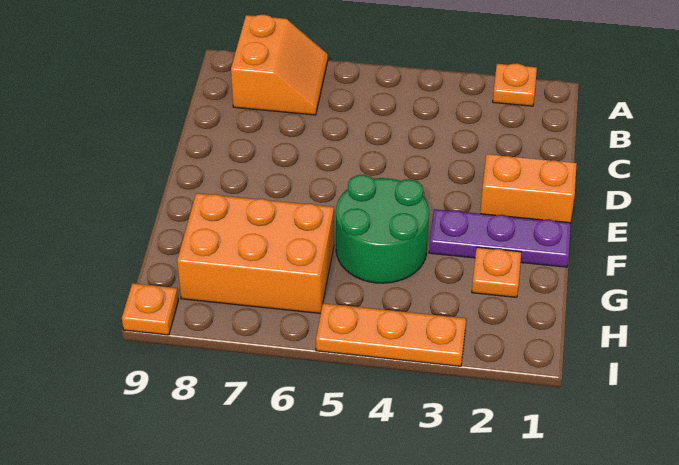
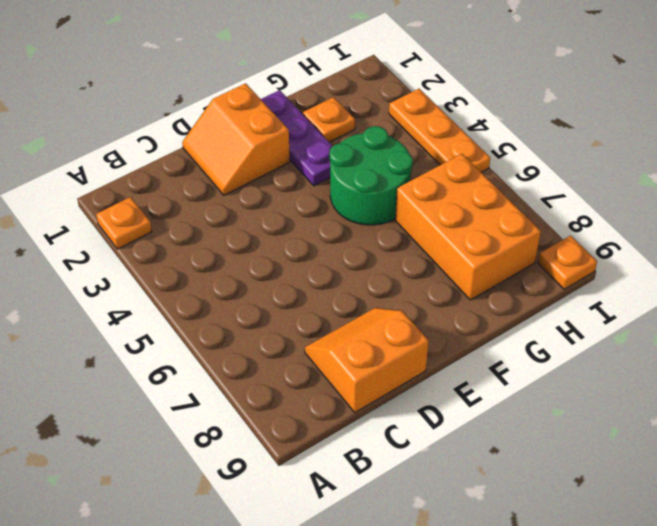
orange slope A7:B8 level 1 top 8 -> orange slope C8:D9 level 1 top 9

